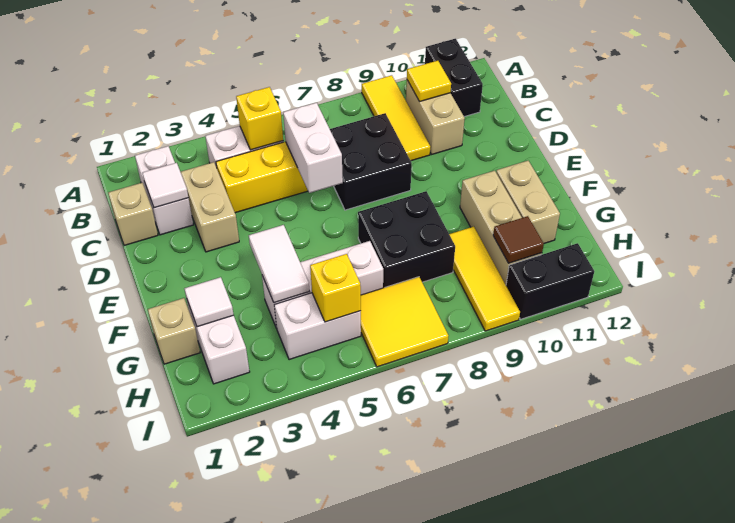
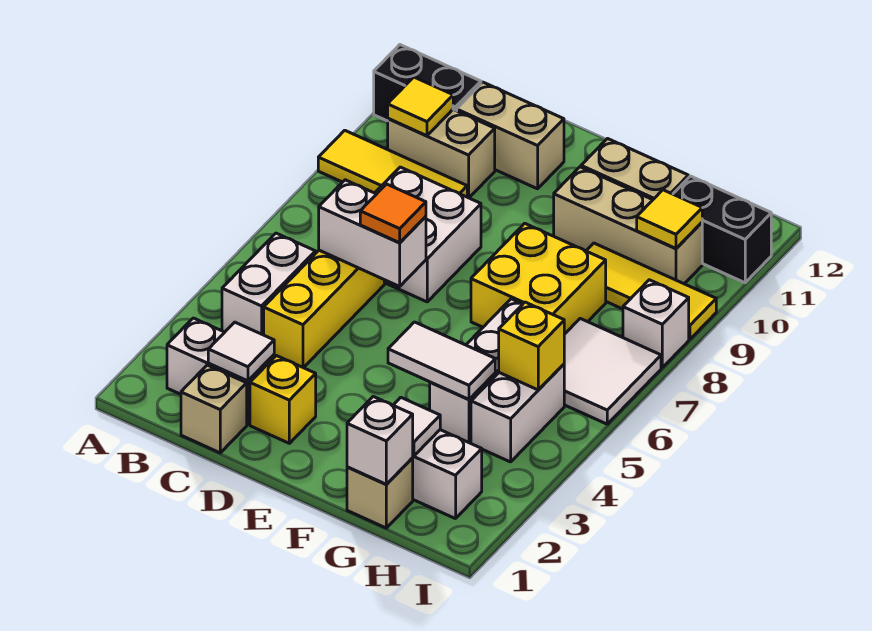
yellow brick B5 level 2 -> yellow brick D2 level 1
tan brick C3:D3 level 1 -> tan brick C11:D11 level 1
black brick C7:D8 level 1 -> white brick C7:D8 level 1
none -> orange tile D6 level 3
black brick F7:G8 level 1 -> yellow brick F7:G8 level 1
none -> white brick G1 level 2
yellow tile H6:I7 level 1 -> white tile H6:I7 level 1
brown tile H10 level 2 -> yellow tile H10 level 2
none -> white brick I8 level 1
black brick I10:I11 level 1 -> black brick H11:I11 level 1

